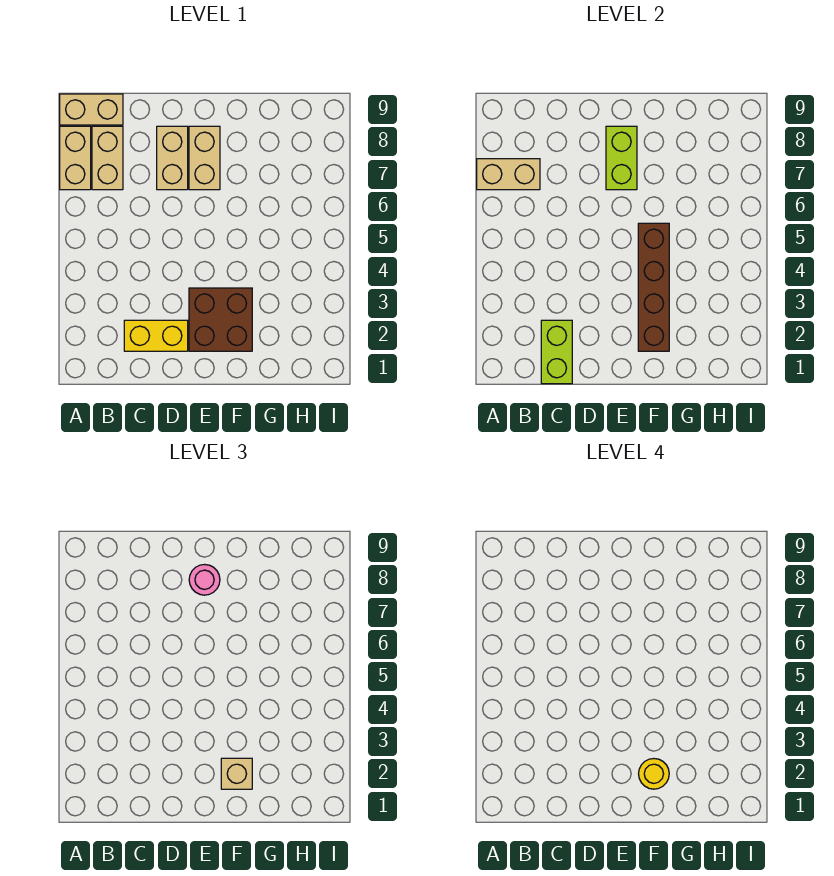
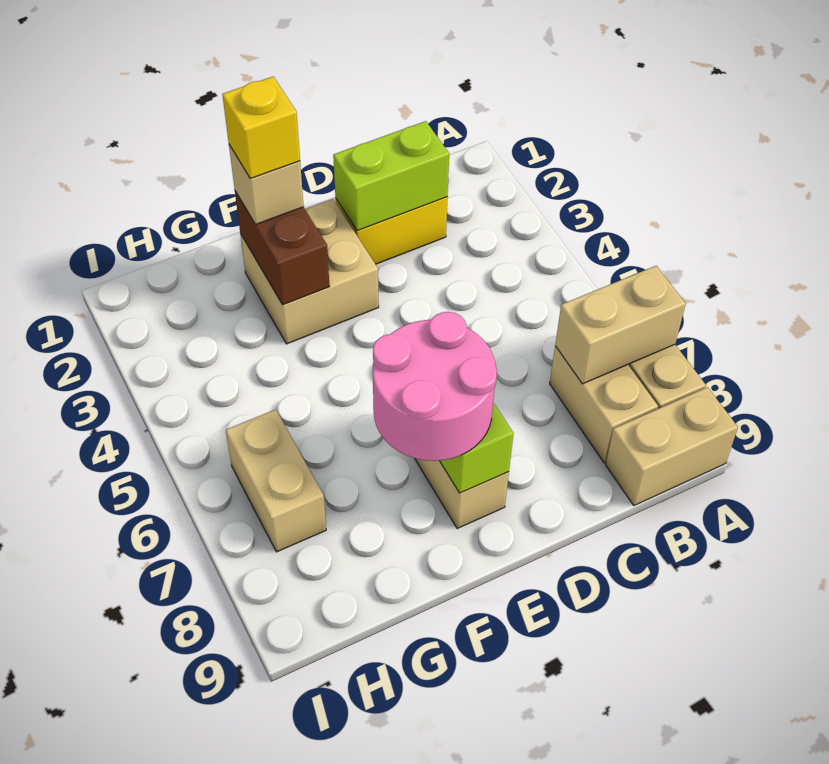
lime brick C1:C2 level 2 -> lime brick C2:D2 level 2
tan brick D7:D8 level 1 -> tan brick H6:H7 level 1
brown brick E2:F3 level 1 -> tan brick E2:F3 level 1
pink round brick E8 level 3 -> pink round brick E7:F8 level 3
brown brick F2:F5 level 2 -> brown brick F2:F3 level 2
yellow round brick F2 level 4 -> yellow brick F2 level 4

